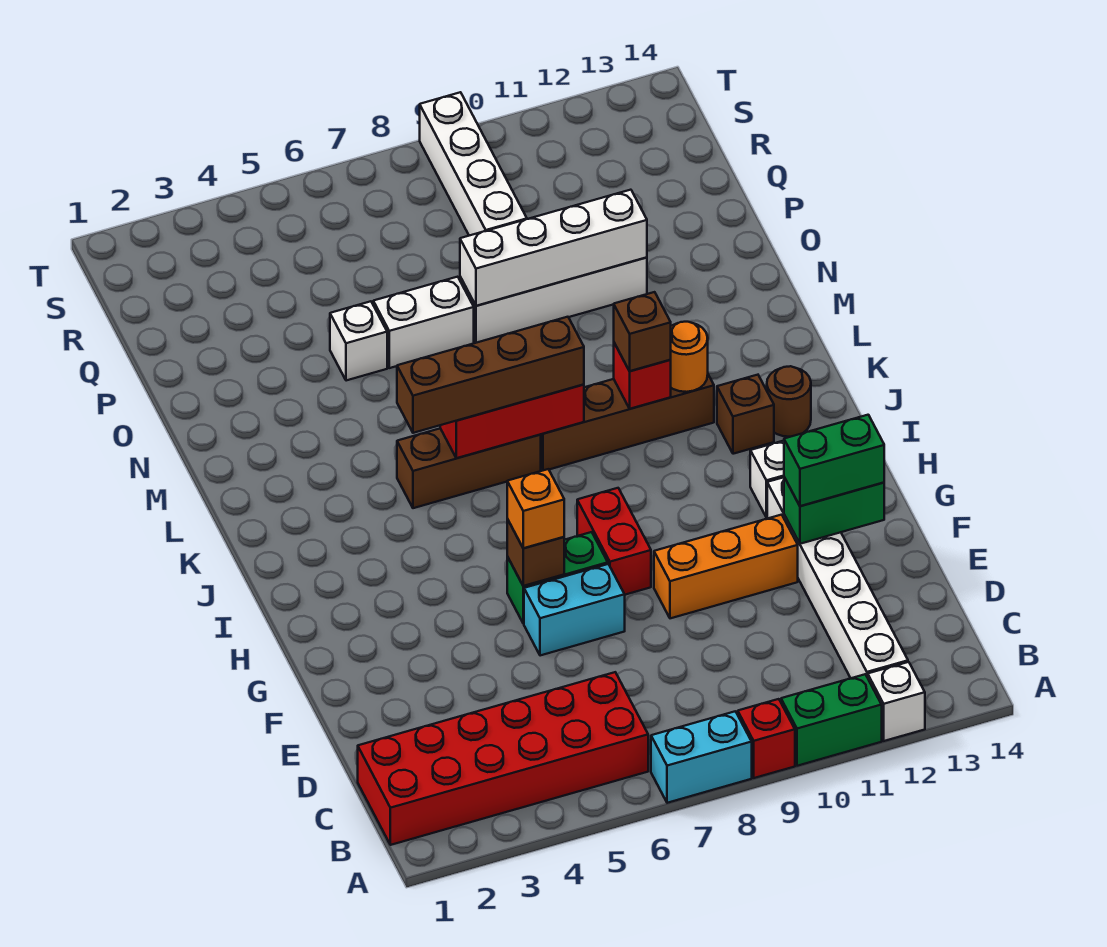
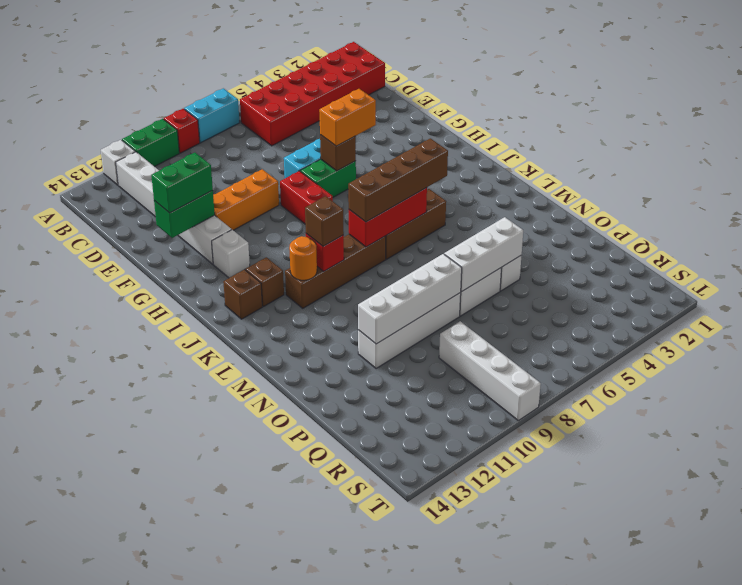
orange brick G6 level 3 -> orange brick G5:G6 level 3
brown round brick J13 level 1 -> brown brick J13 level 1
none -> white brick O5:O7 level 2

